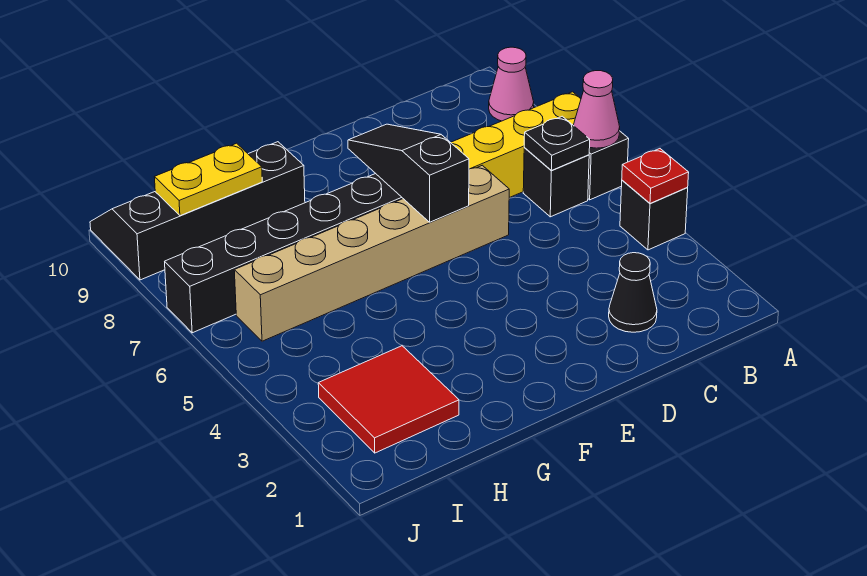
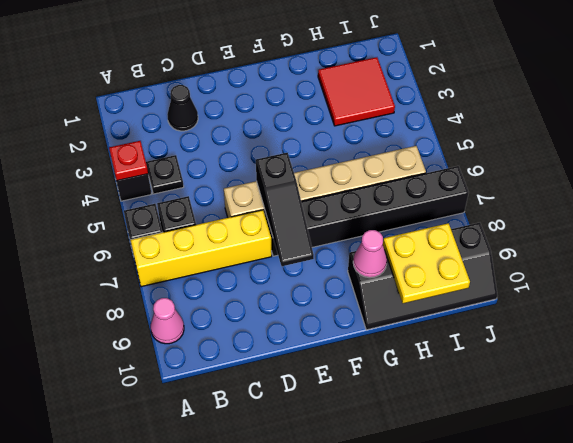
pink cone A6 level 2 -> pink cone G9 level 2
black plate B6 level 2 -> black plate B4 level 1
yellow plate H9:I9 level 2 -> yellow plate H9:I10 level 2

